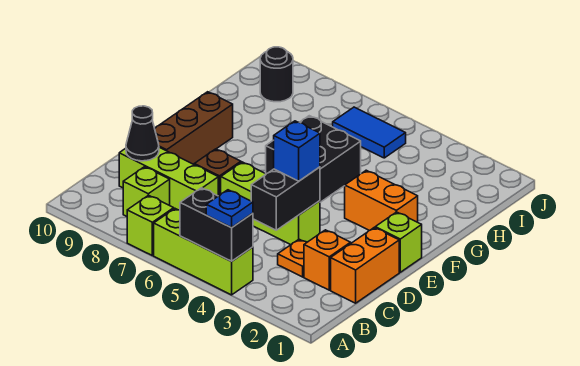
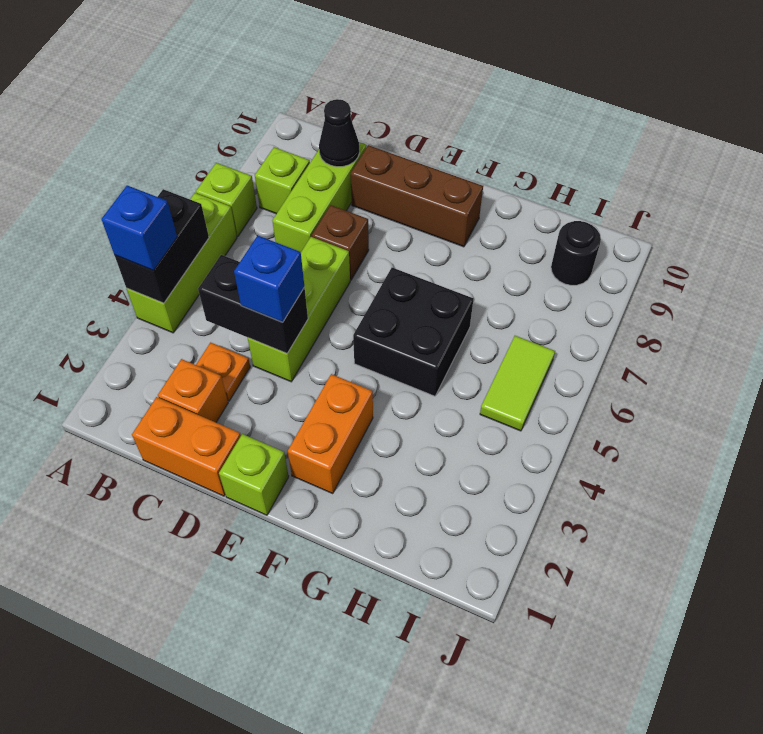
blue plate A4 level 3 -> blue brick A4 level 3
blue tile I5:I6 level 1 -> lime tile I5:I6 level 1

